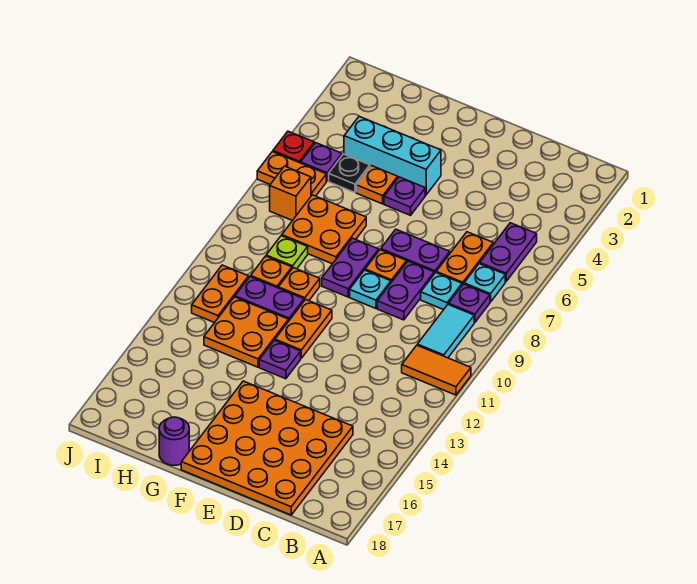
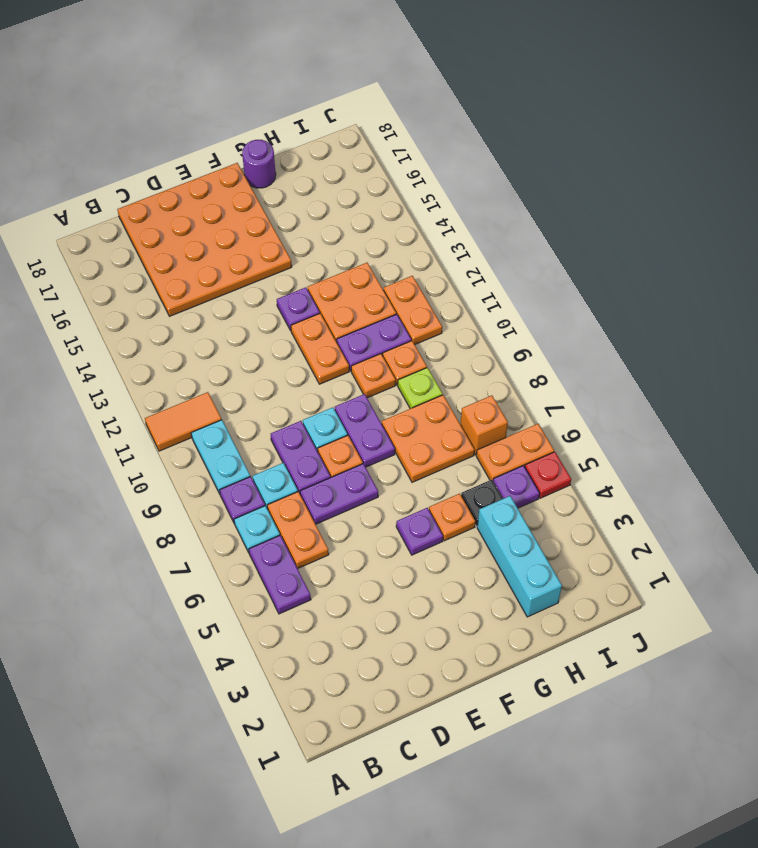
cyan tile B9:B10 level 1 -> cyan plate B9:B10 level 1
cyan brick F4:H4 level 1 -> cyan brick H2:H4 level 1

